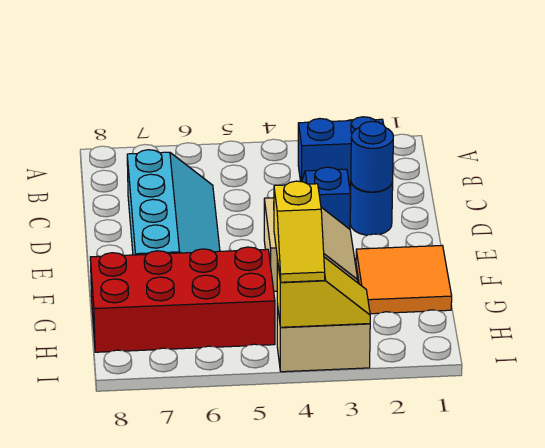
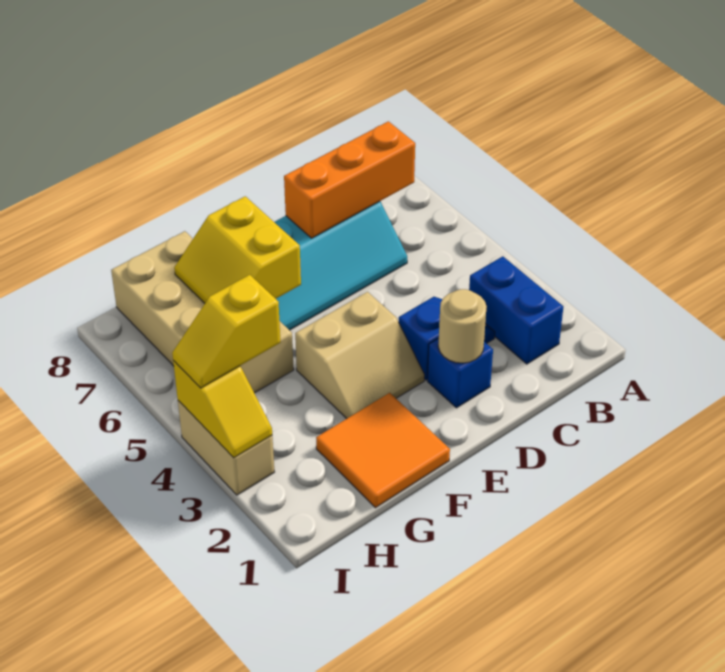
none -> orange brick B7:D7 level 2
blue round brick D2 level 1 -> blue brick D2 level 1
blue round brick D2 level 2 -> tan round brick D2 level 2
none -> yellow slope F6:G7 level 2 top F
red brick G5:H8 level 1 -> tan brick G5:H8 level 1

